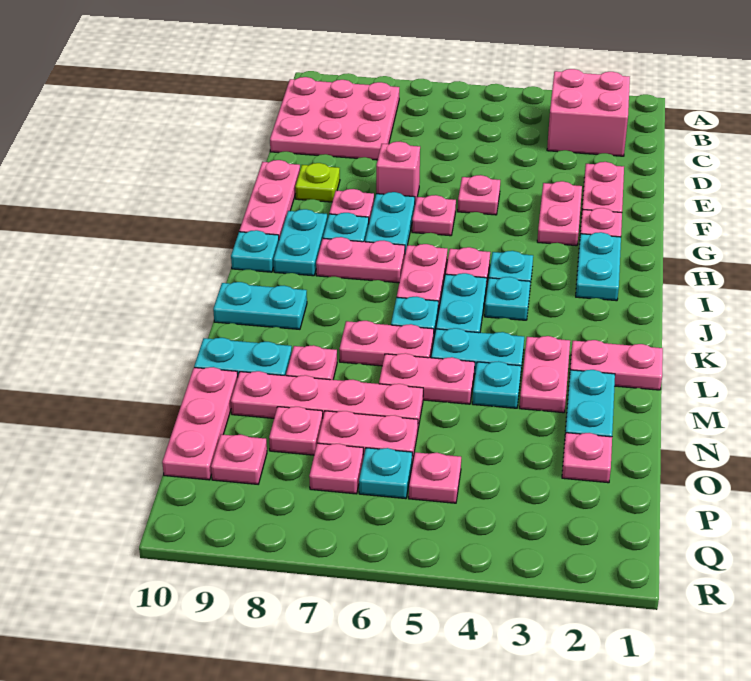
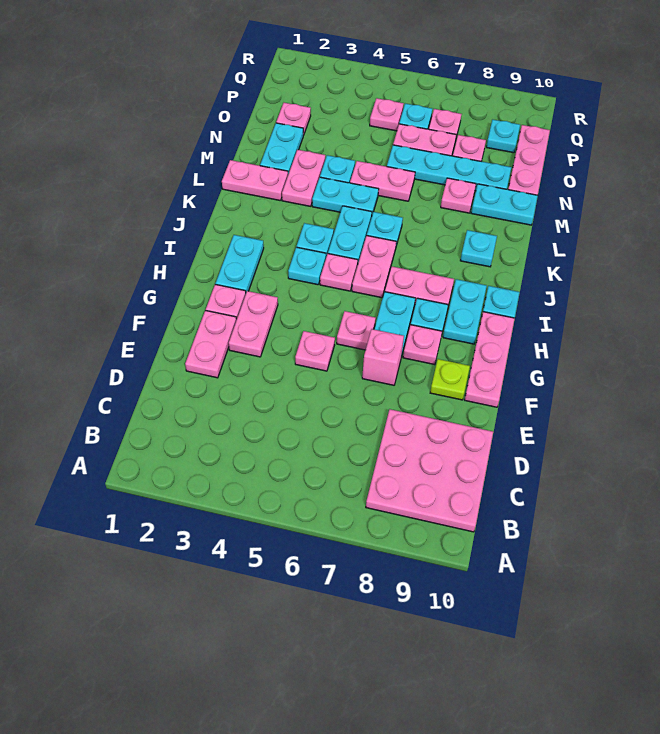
pink brick B2:C3 level 1 -> none
cyan plate K9:K10 level 1 -> cyan plate K9 level 1
pink plate L6:L7 level 1 -> none
pink plate N6:N9 level 1 -> cyan plate N6:N9 level 1
pink plate P9 level 1 -> cyan plate P9 level 1

